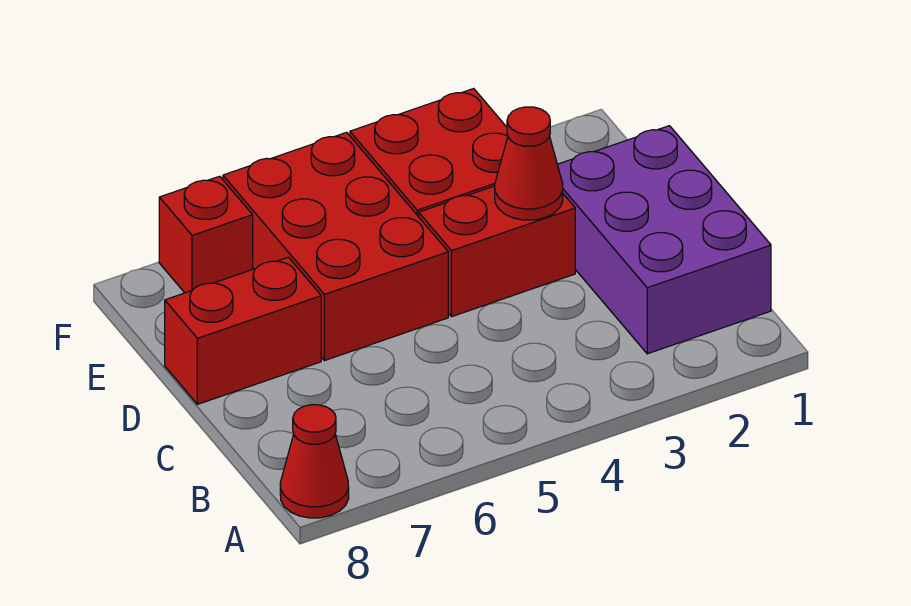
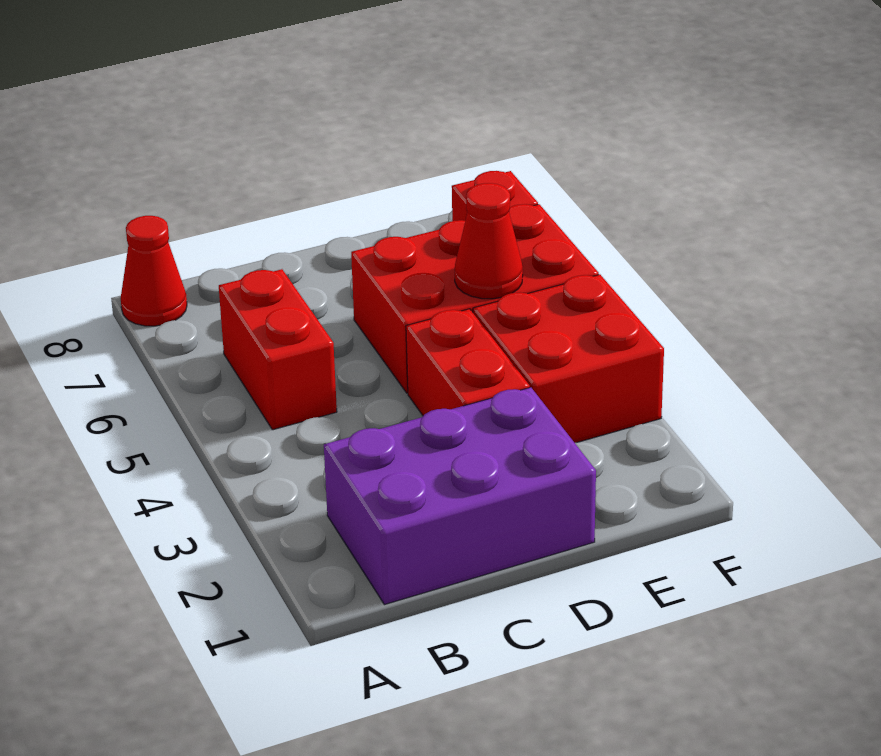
red cone D3 level 2 -> red cone E5 level 2
red brick D7:D8 level 1 -> red brick B5:B6 level 1

